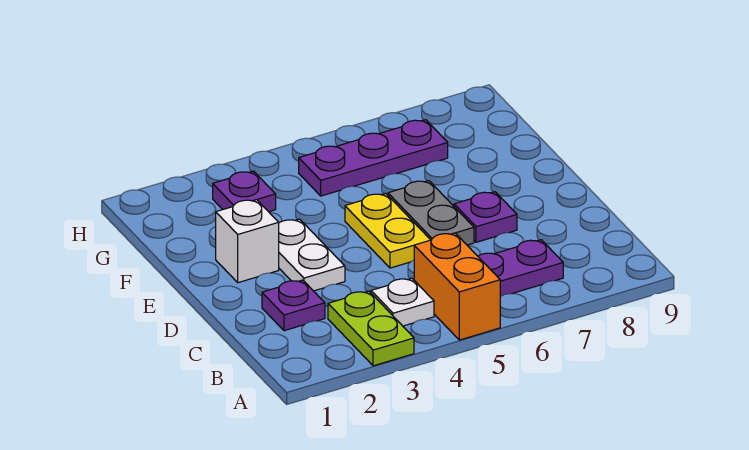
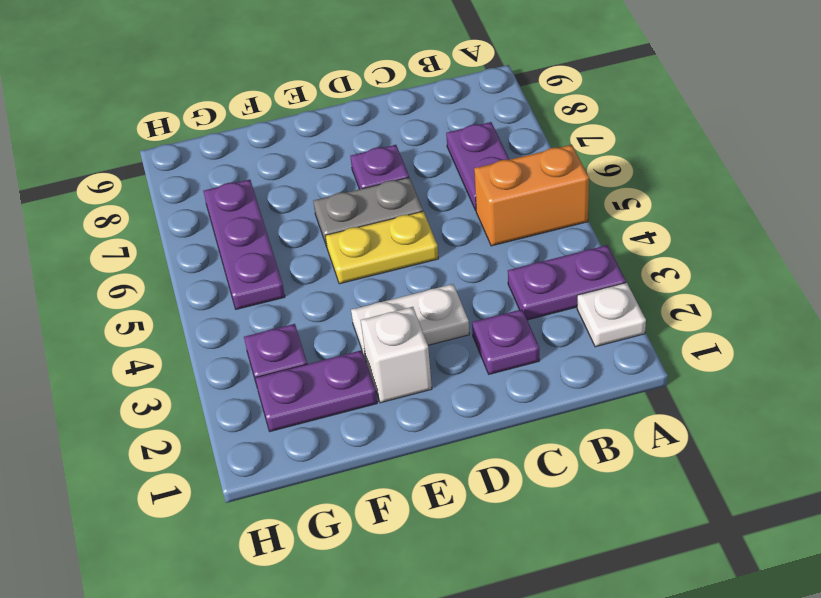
lime plate A3:B3 level 1 -> purple plate A3:B3 level 1
white plate B4 level 1 -> white plate A2 level 1
none -> purple plate F2:G2 level 1

